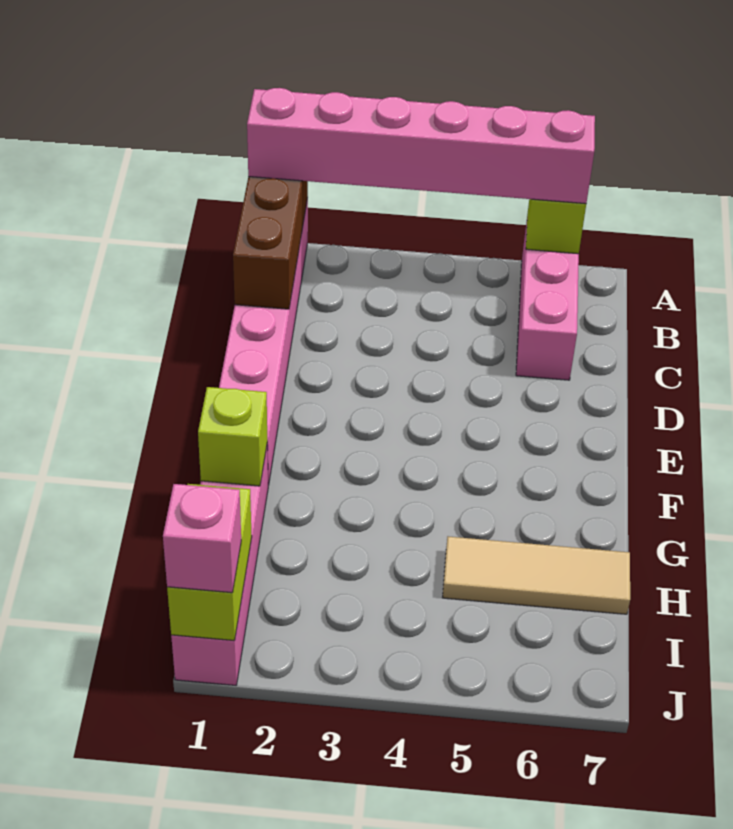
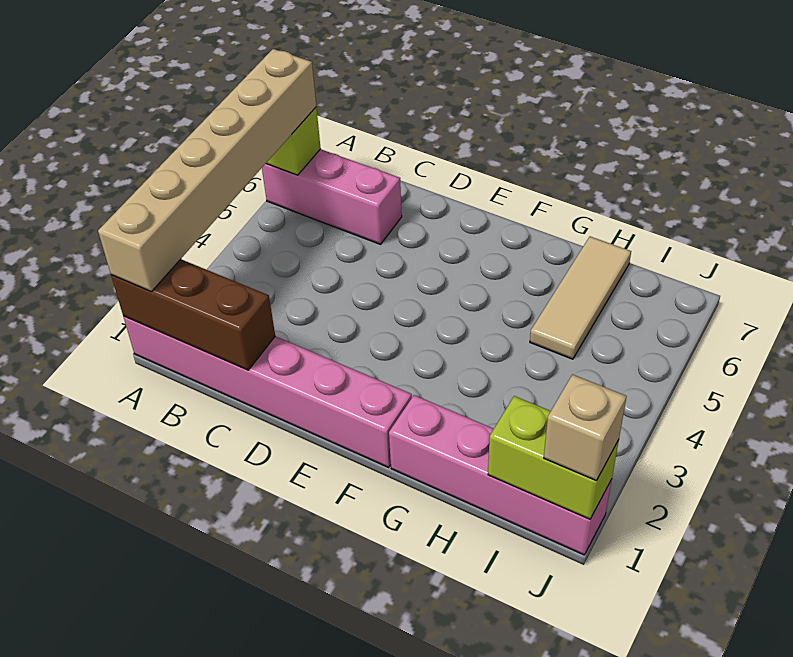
pink brick A1:A6 level 3 -> tan brick A1:A6 level 3
lime brick G1 level 2 -> none
pink brick J1 level 3 -> tan brick J1 level 3

